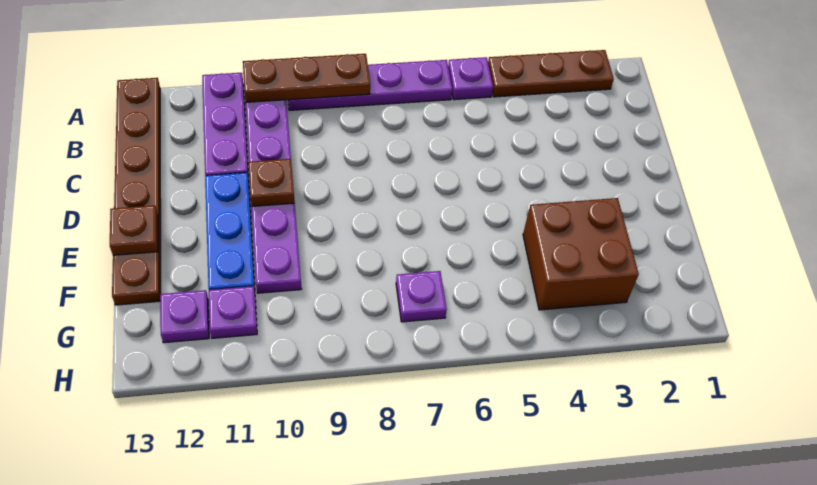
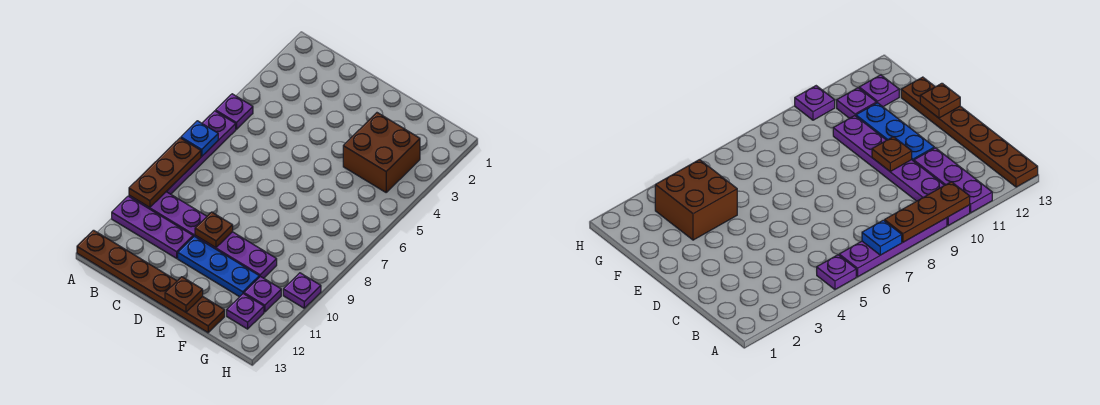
brown plate A2:A4 level 1 -> none
none -> blue plate A7 level 2
purple plate G7 level 1 -> purple plate H10 level 1

